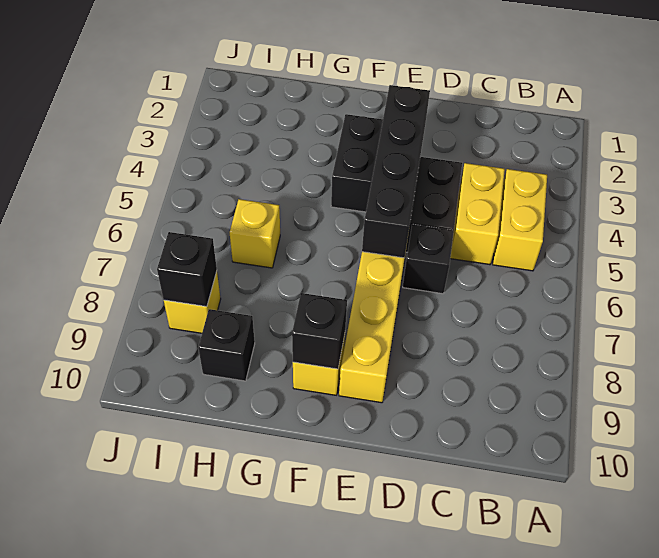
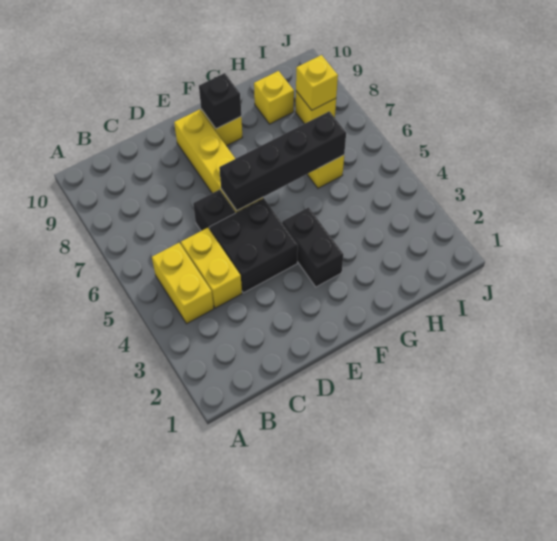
black brick E3:E6 level 2 -> black brick E6:H6 level 2
black brick H9 level 1 -> yellow brick H9 level 1
black brick I8 level 2 -> yellow brick I8 level 2

